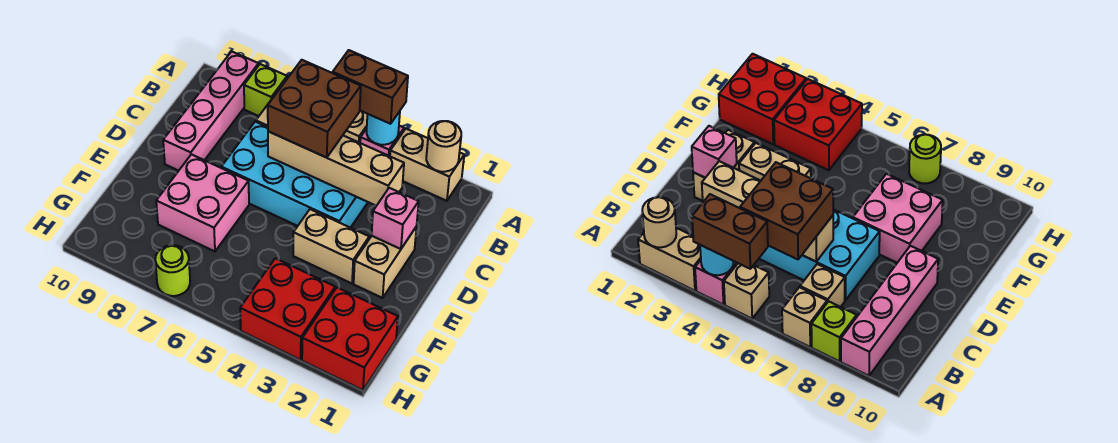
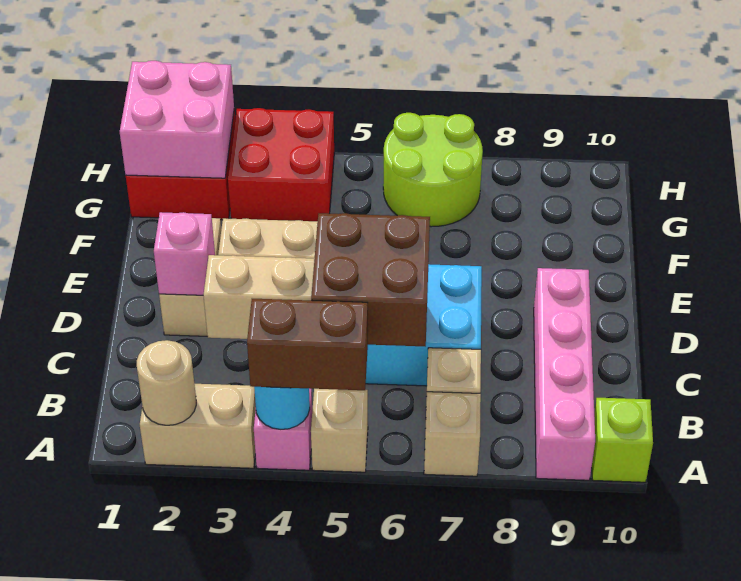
lime brick A8 level 1 -> lime brick A10 level 1
pink brick E7:F8 level 1 -> pink brick G1:H2 level 2
lime round brick H7 level 1 -> lime round brick G6:H7 level 1

